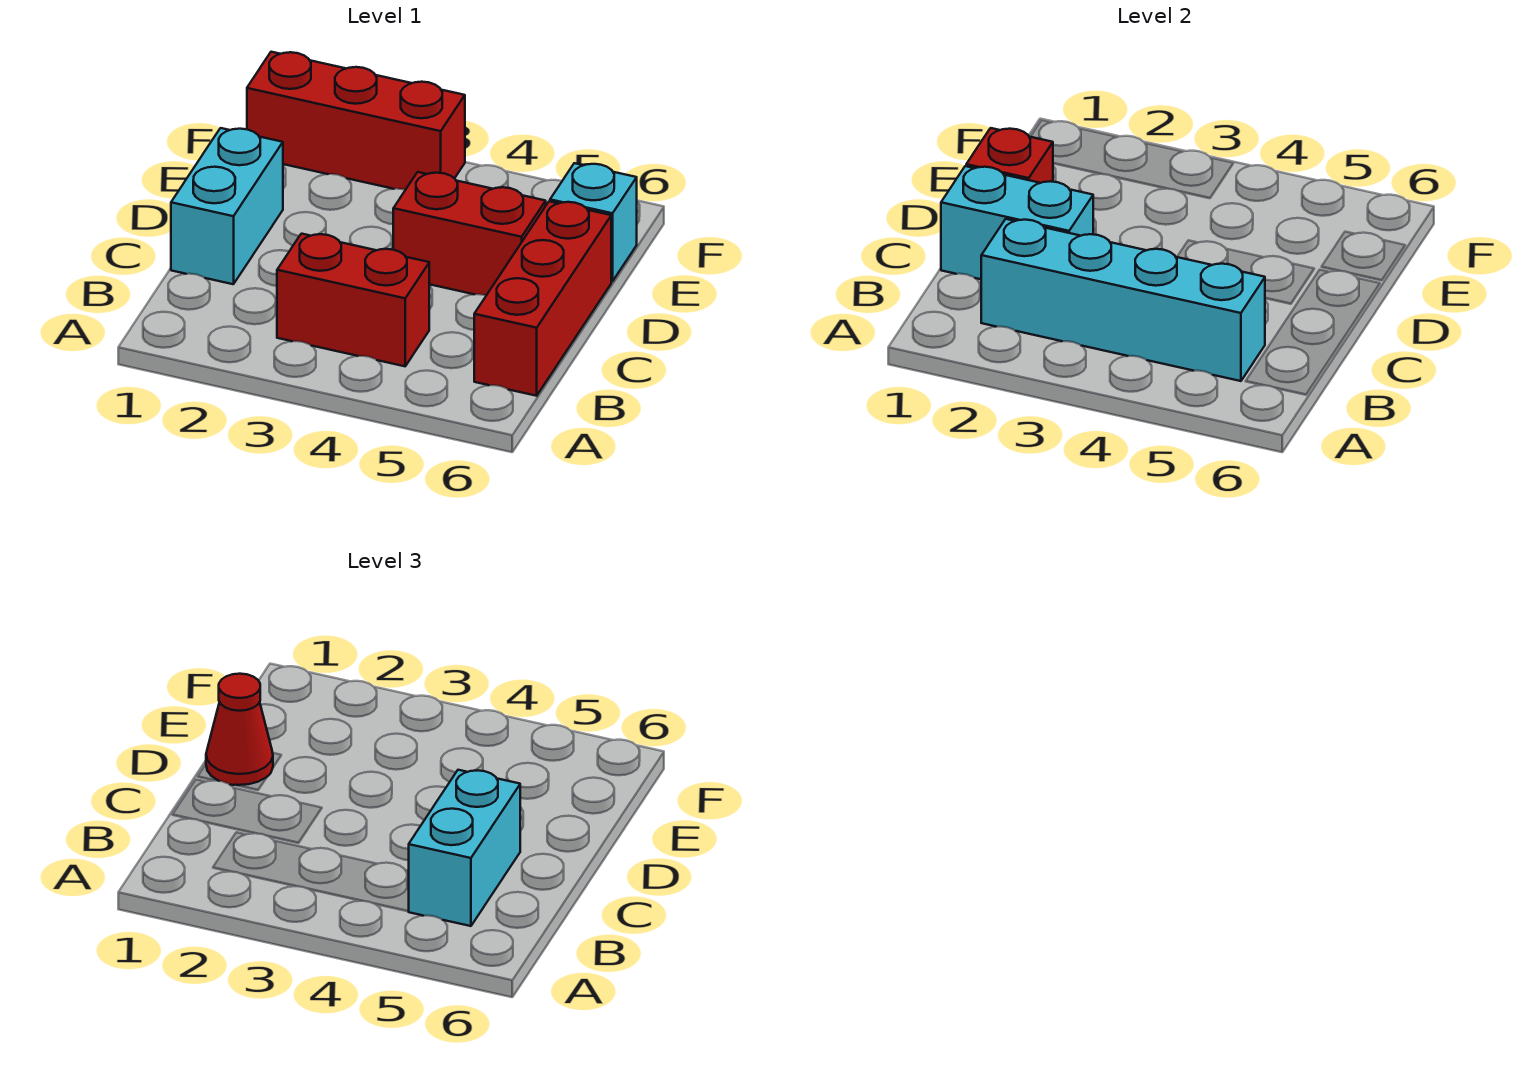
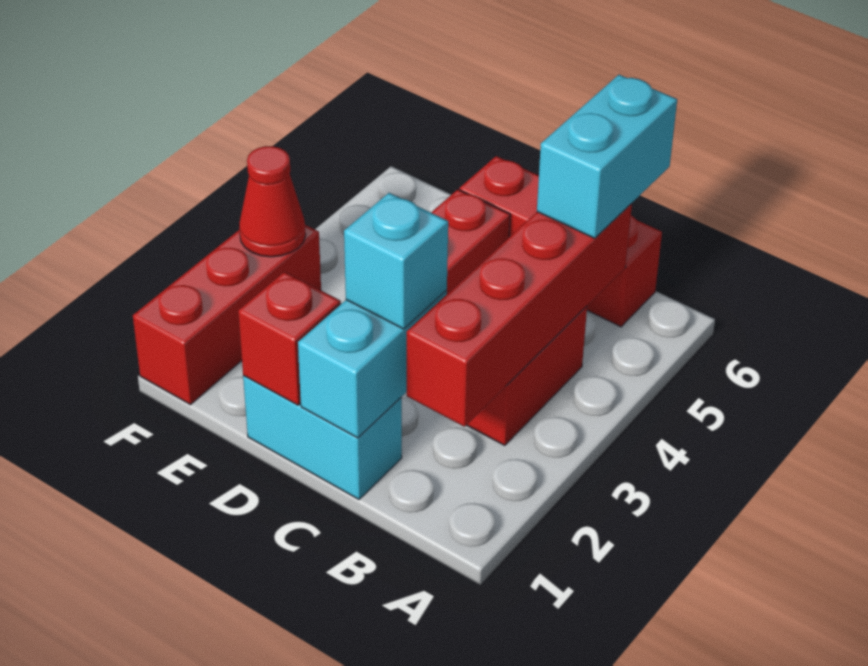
cyan brick B2:B5 level 2 -> red brick B2:B5 level 2
cyan brick B5:C5 level 3 -> cyan brick B5:B6 level 3
red cone D1 level 3 -> red cone F3 level 2
cyan brick E6 level 1 -> cyan brick C2 level 3

